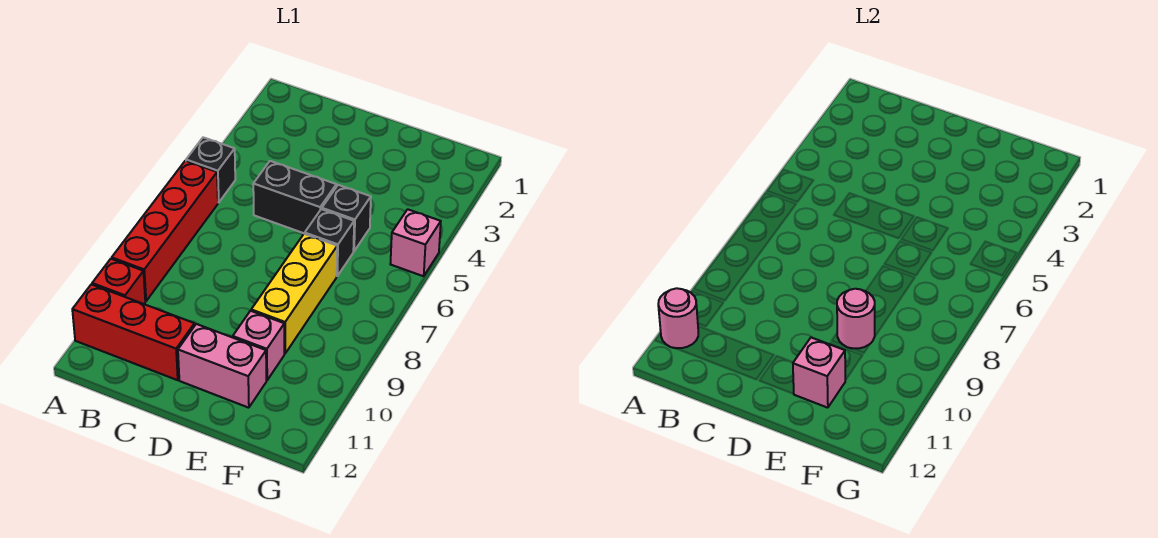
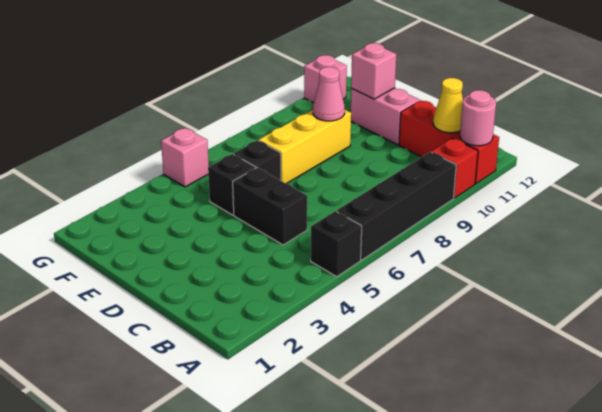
red brick A6:A9 level 1 -> black brick A6:A9 level 1
none -> yellow cone B11 level 2
pink round brick E9 level 2 -> pink cone E9 level 2
pink brick E10 level 1 -> pink brick G11 level 1

